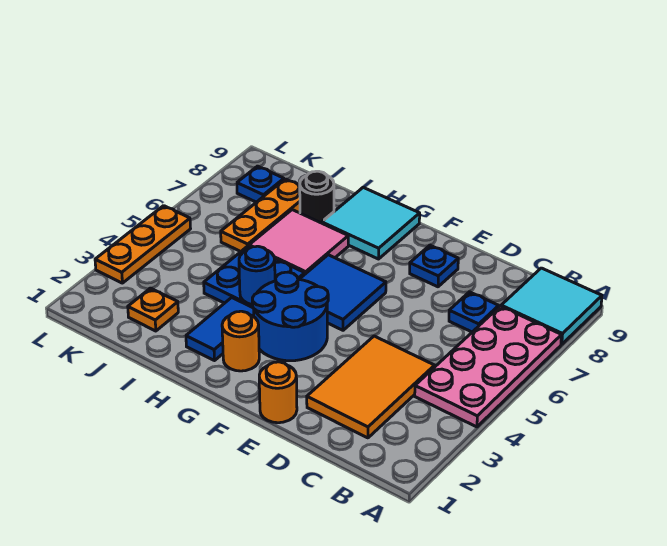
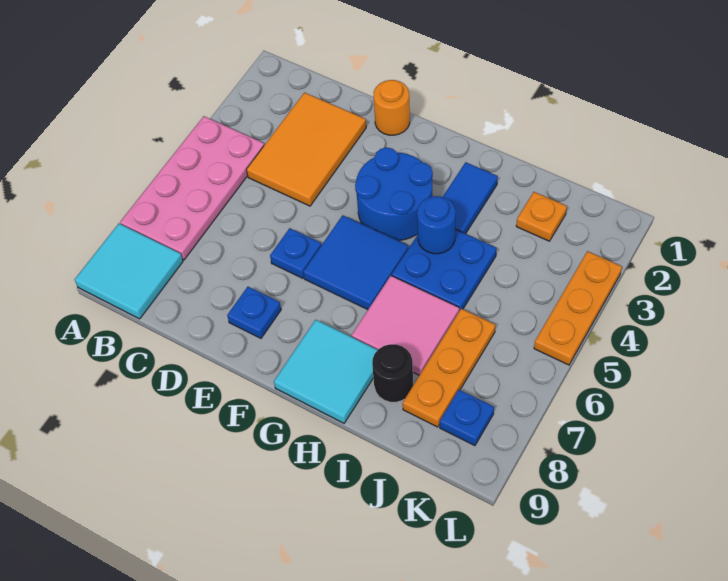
blue plate C7 level 1 -> blue plate E6 level 1
orange round brick G2 level 1 -> none

